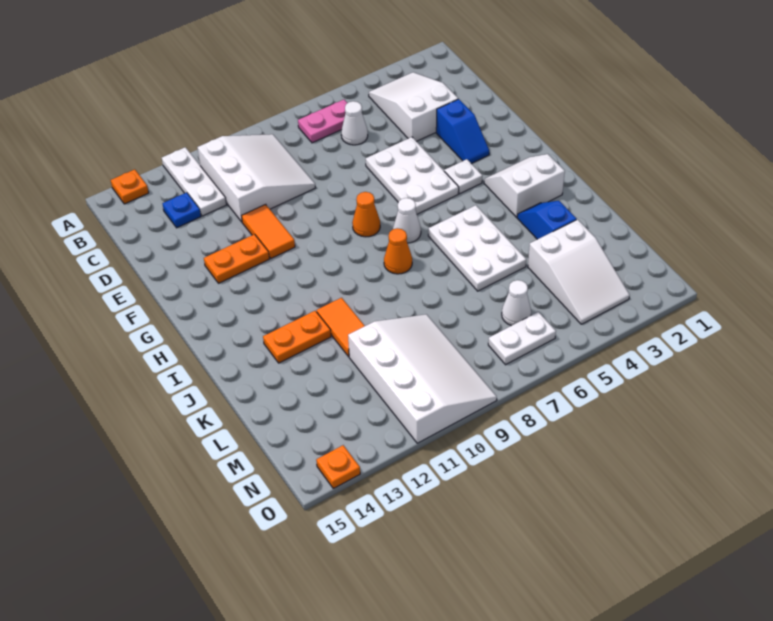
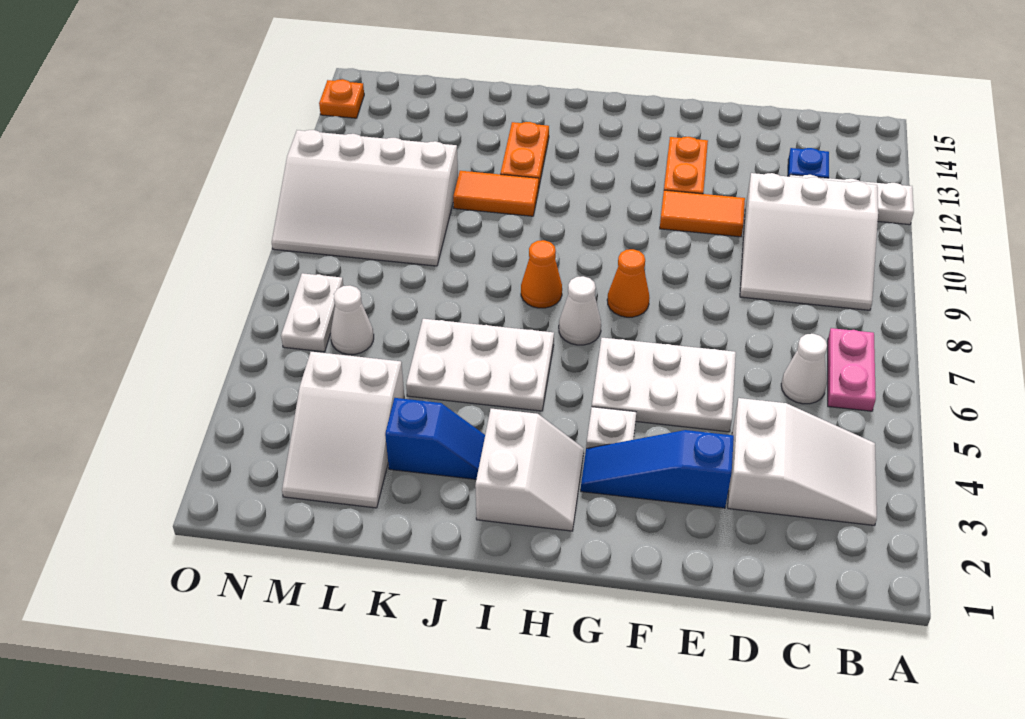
orange plate A14 level 1 -> none
blue slope E3:F3 level 1 top E -> blue slope E3:G3 level 1 top E
white slope L3:N4 level 1 top L -> white slope L2:M4 level 1 top 4

